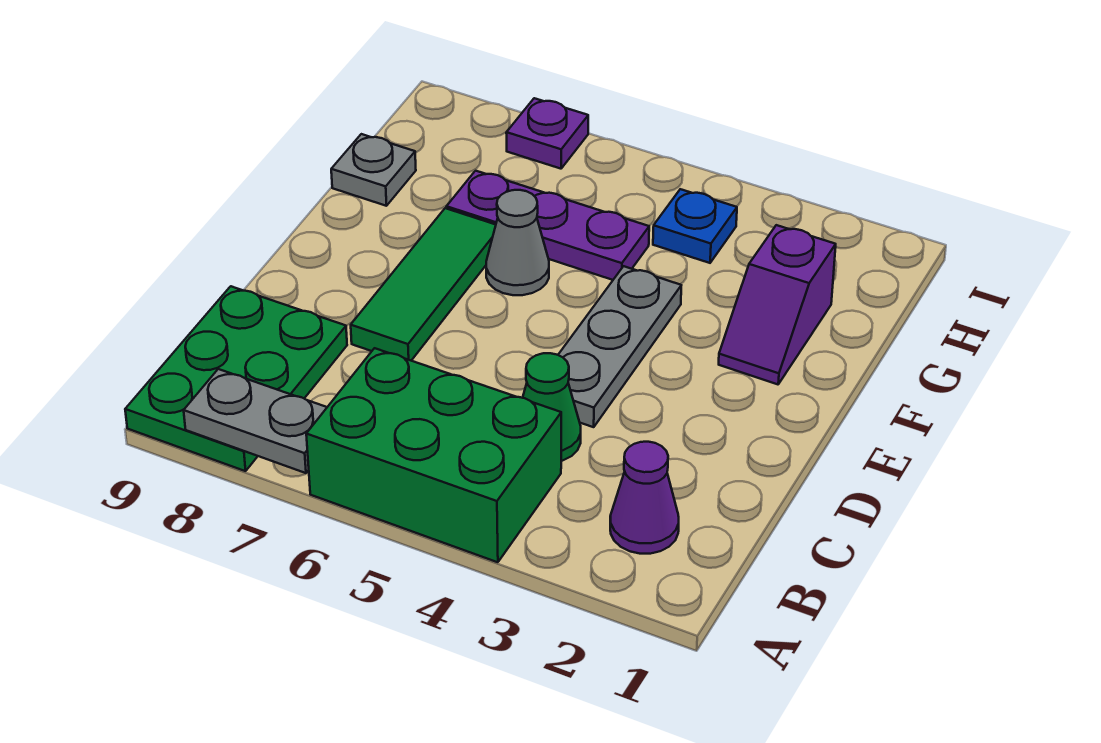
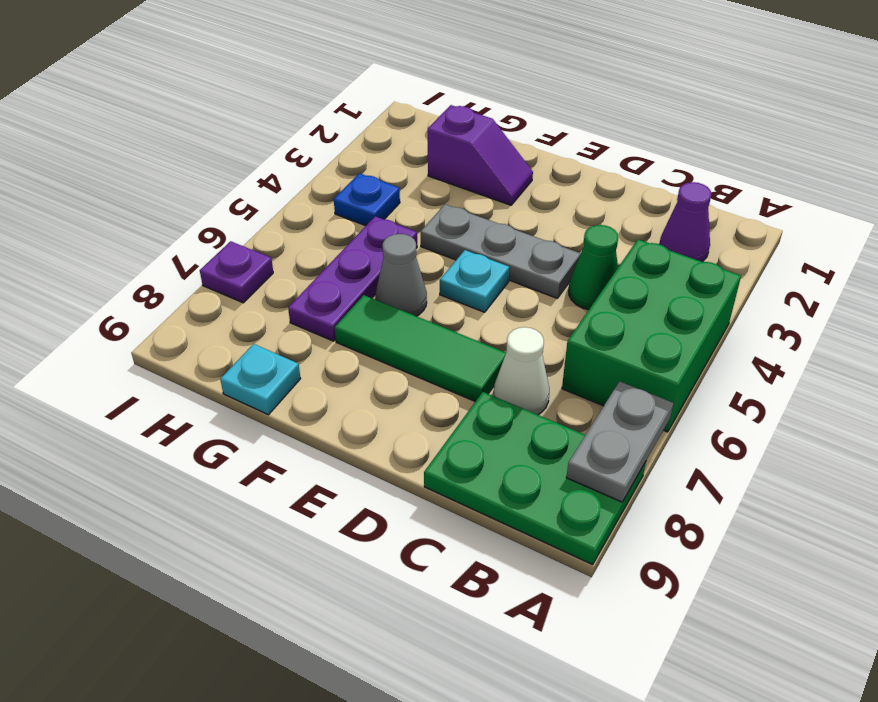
none -> white cone C7 level 1
none -> cyan plate E5 level 1
grey plate G9 level 1 -> cyan plate G9 level 1

